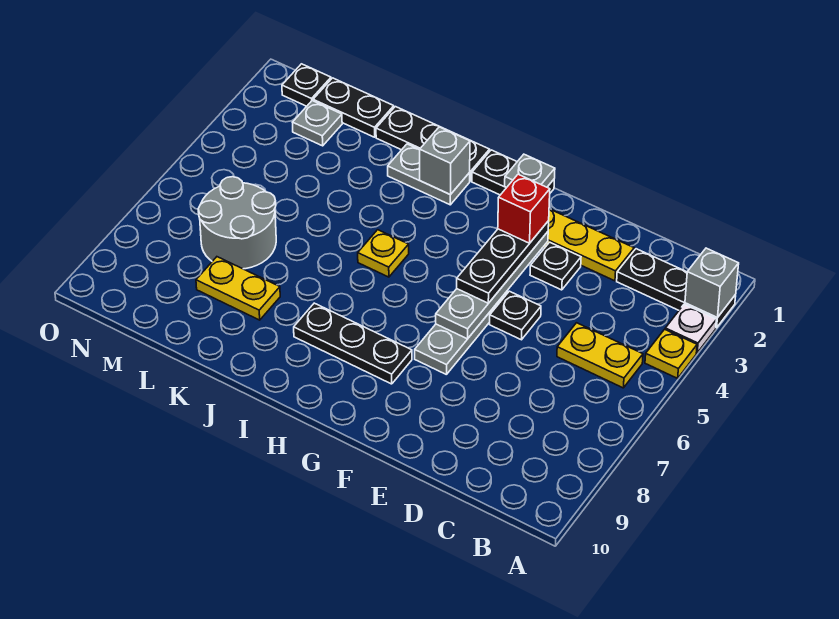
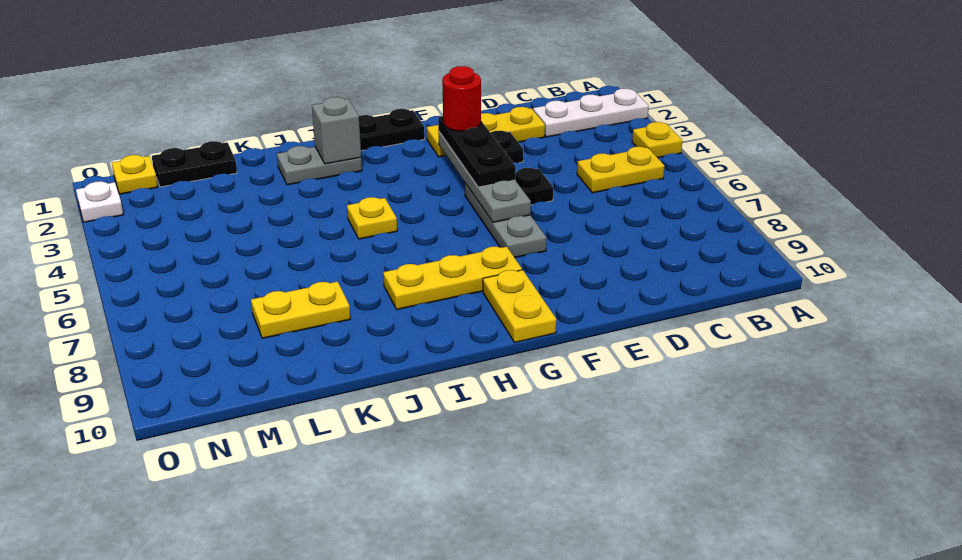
black plate A2:C2 level 1 -> white plate A2:C2 level 1
grey brick A2 level 2 -> none
white plate A3 level 1 -> white plate O2 level 1
red brick F3 level 4 -> red round brick F3 level 4
grey plate G1 level 2 -> none
black plate G8:I8 level 1 -> yellow plate G8:I8 level 1
none -> yellow plate G9:G10 level 1
black plate I1:K1 level 1 -> none
grey round brick L6:M7 level 1 -> none
grey plate M2 level 1 -> none
black plate N1 level 1 -> yellow plate N1 level 1

